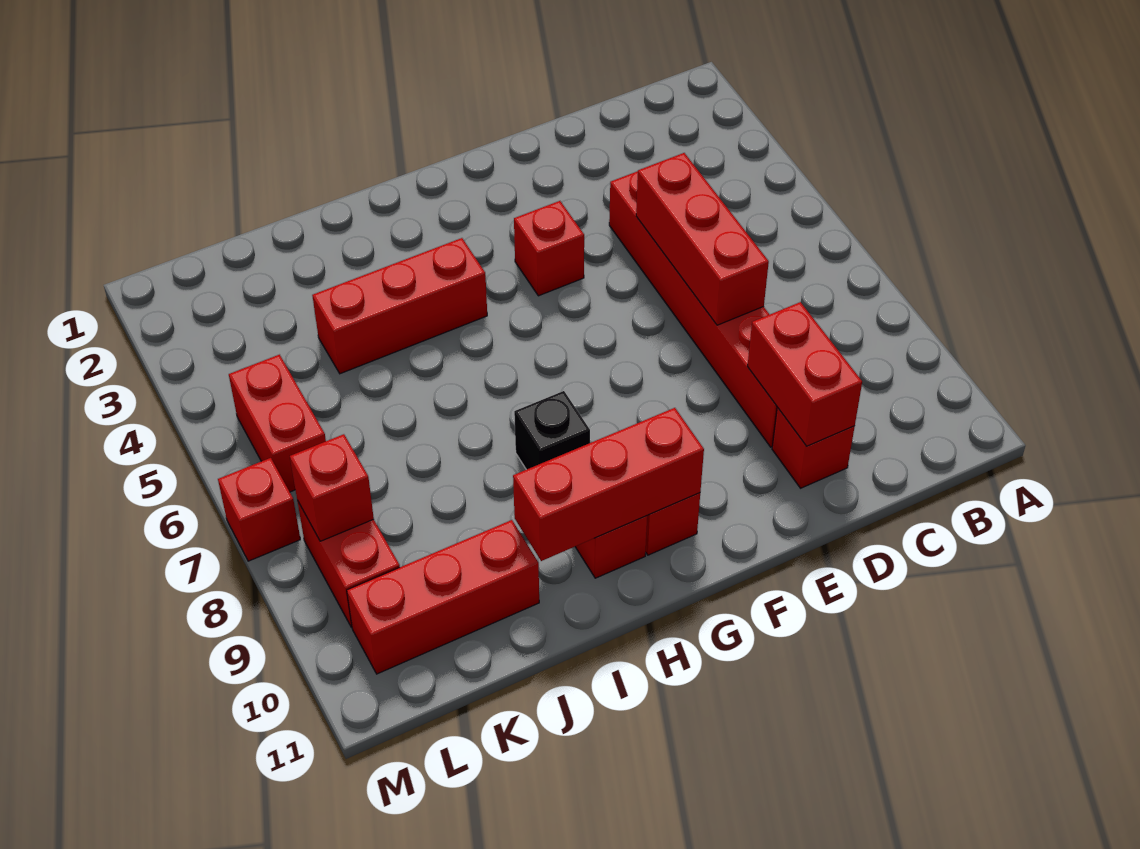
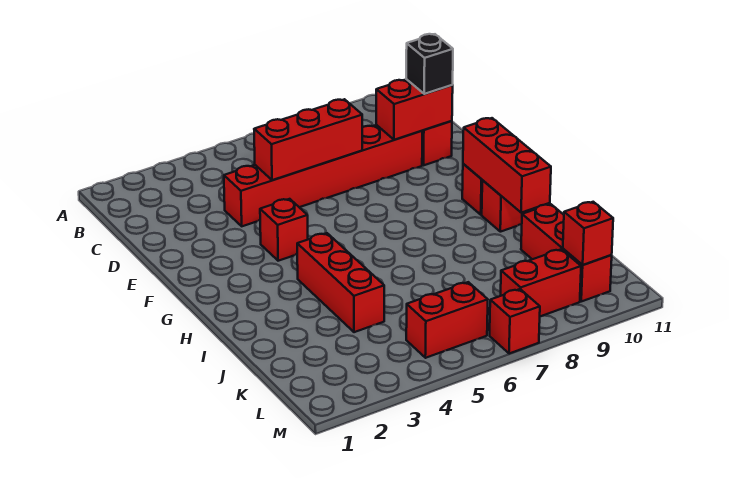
black brick H8 level 1 -> black brick D10 level 3
red brick L8 level 2 -> red brick L10 level 2

